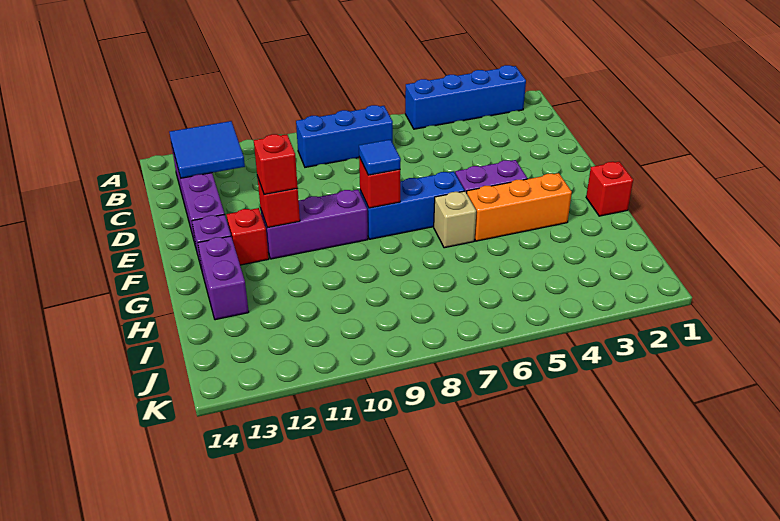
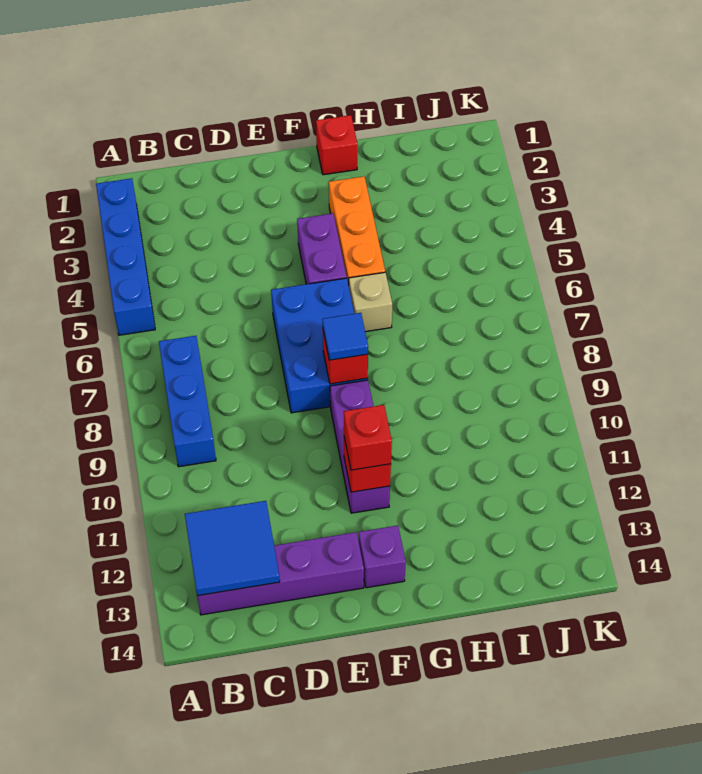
blue brick F6:F8 level 1 -> blue brick E6:F8 level 1
red brick F12 level 1 -> none
purple brick G13:H13 level 1 -> none

